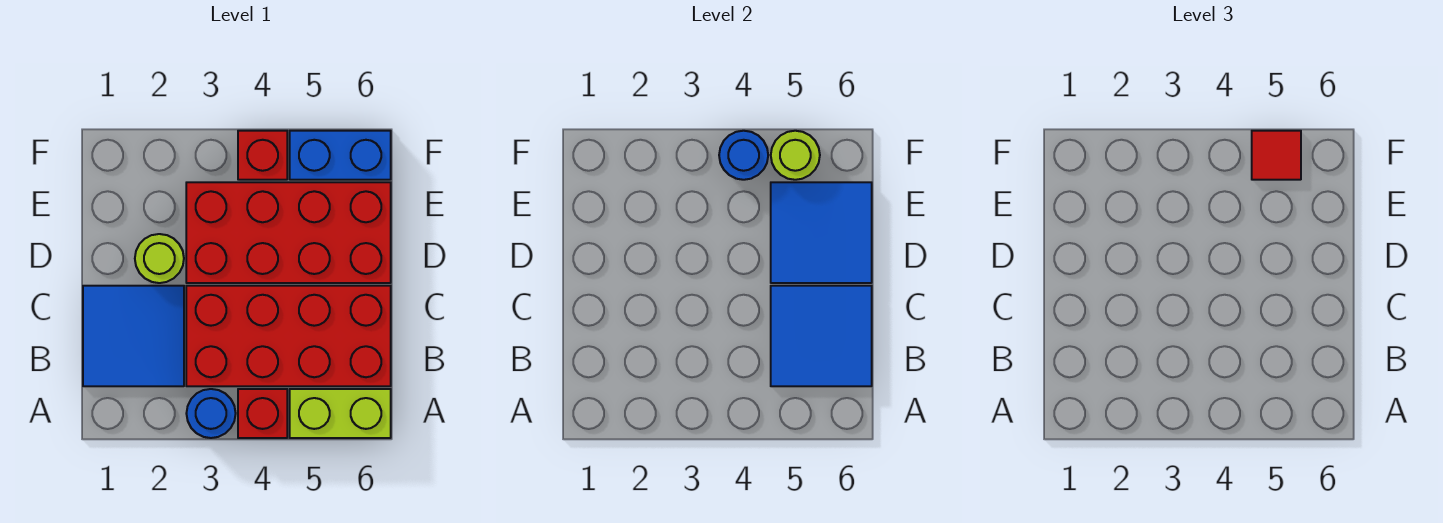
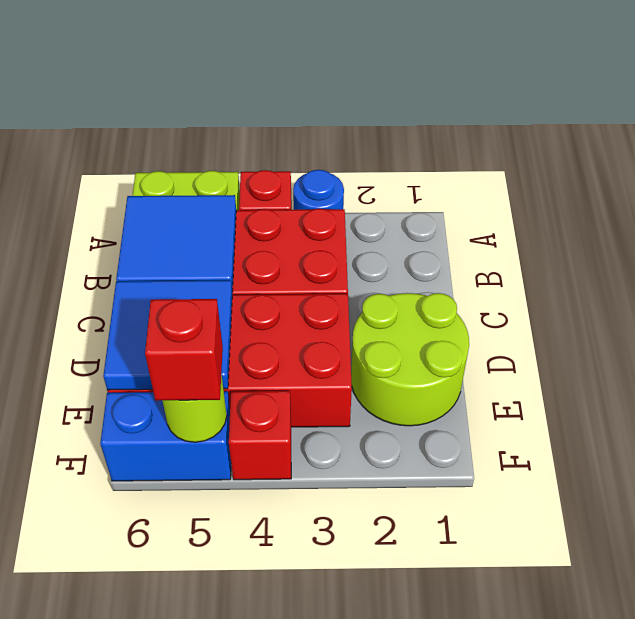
blue tile B1:C2 level 1 -> none
lime round brick D2 level 1 -> lime round brick D1:E2 level 1
blue round brick F4 level 2 -> none
red tile F5 level 3 -> red brick F5 level 3

